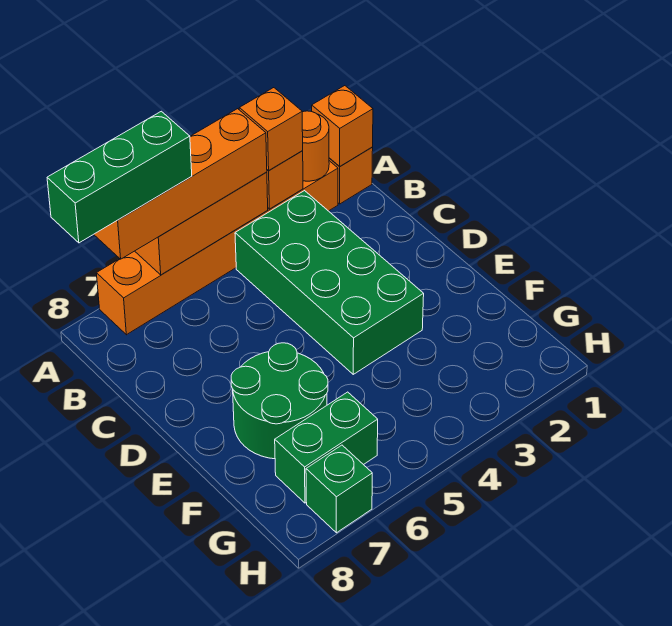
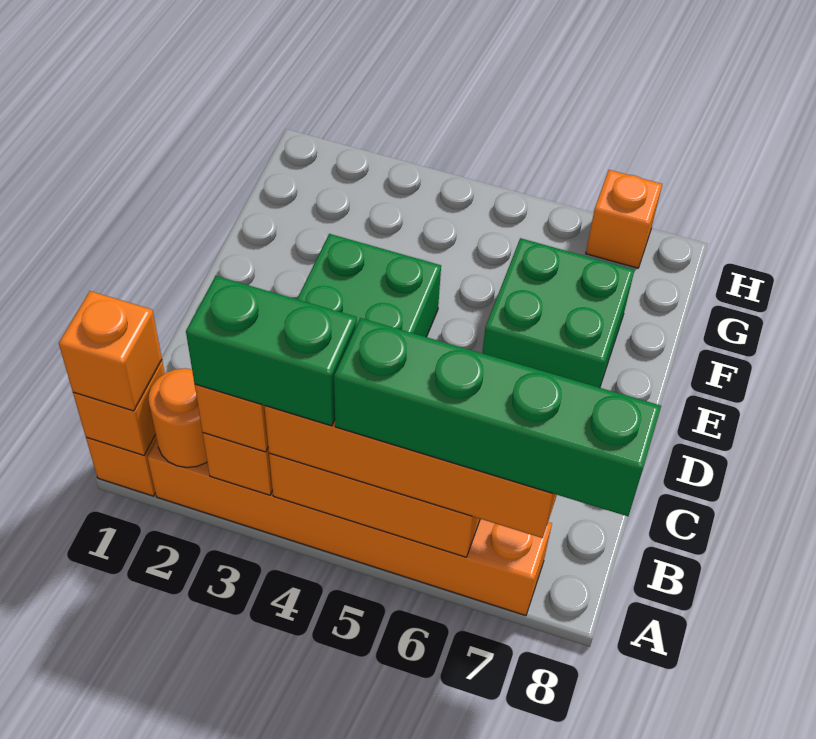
none -> orange brick A1 level 3
green brick A6:A8 level 4 -> green brick A5:A8 level 4
green round brick E6:F7 level 1 -> green brick E6:F7 level 1
green brick G6:G7 level 1 -> green brick A3:A4 level 4
green brick H7 level 1 -> orange brick H7 level 1

